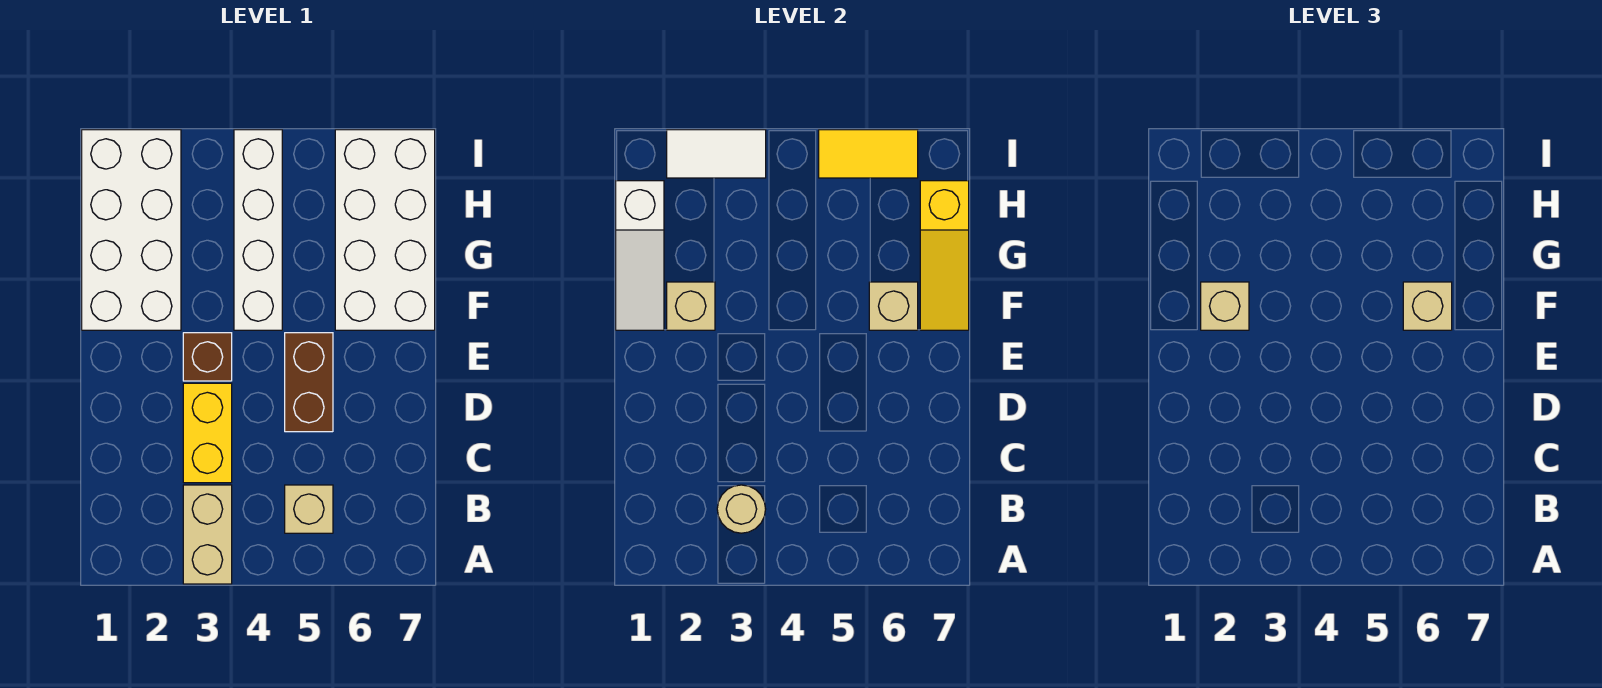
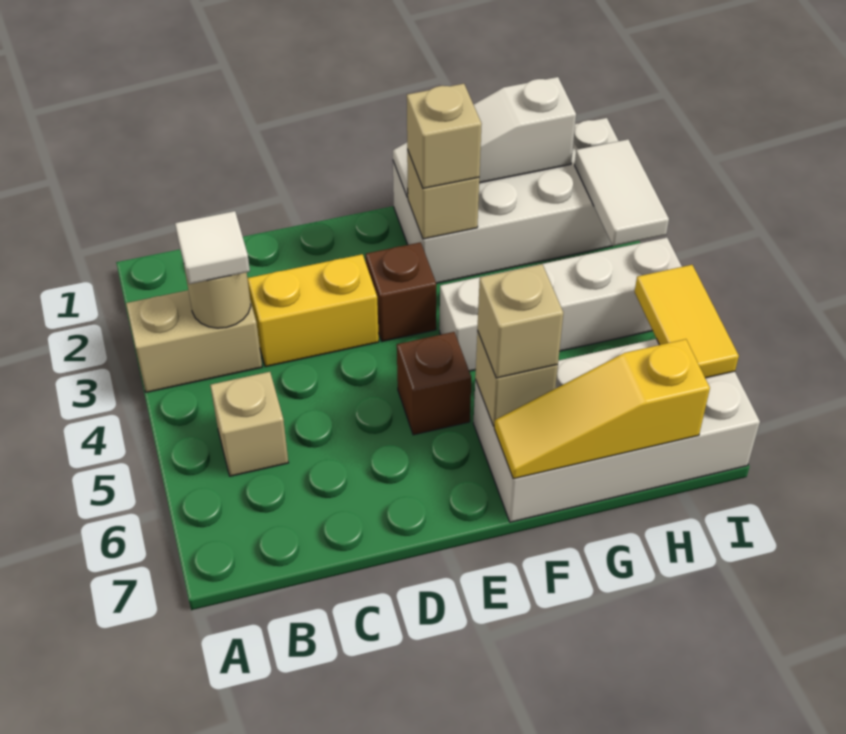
none -> white tile B3 level 3
brown brick D5:E5 level 1 -> brown brick E5 level 1

